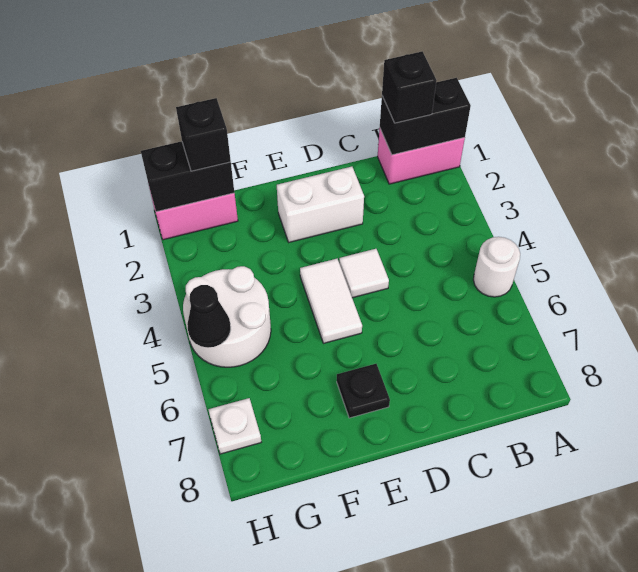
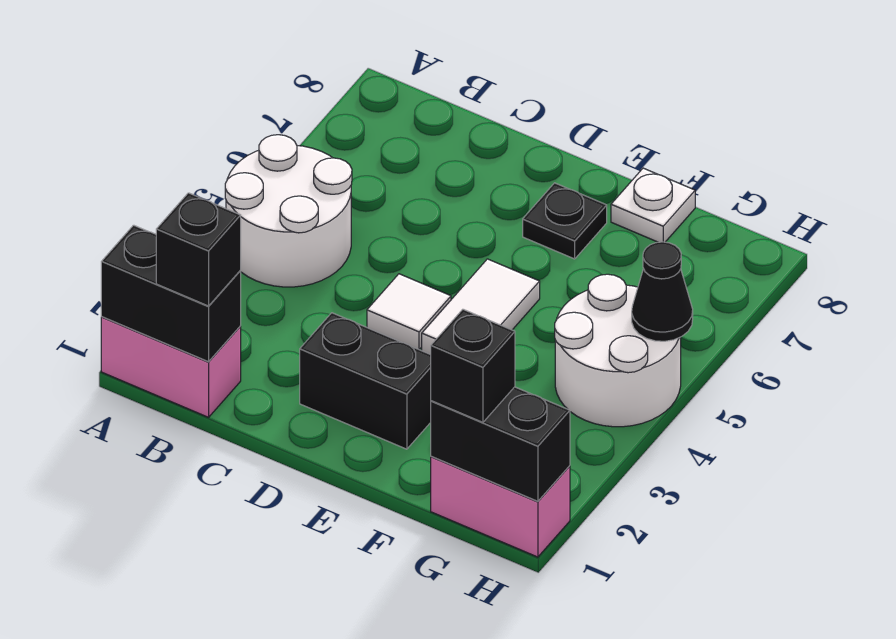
white round brick A5 level 1 -> white round brick A4:B5 level 1
white brick D2:E2 level 1 -> black brick D2:E2 level 1
white plate H7 level 1 -> white plate F8 level 1

